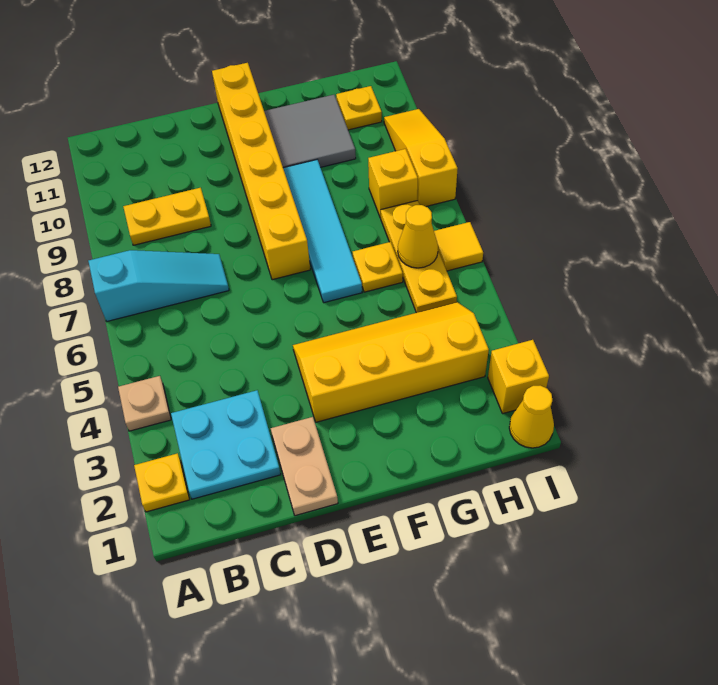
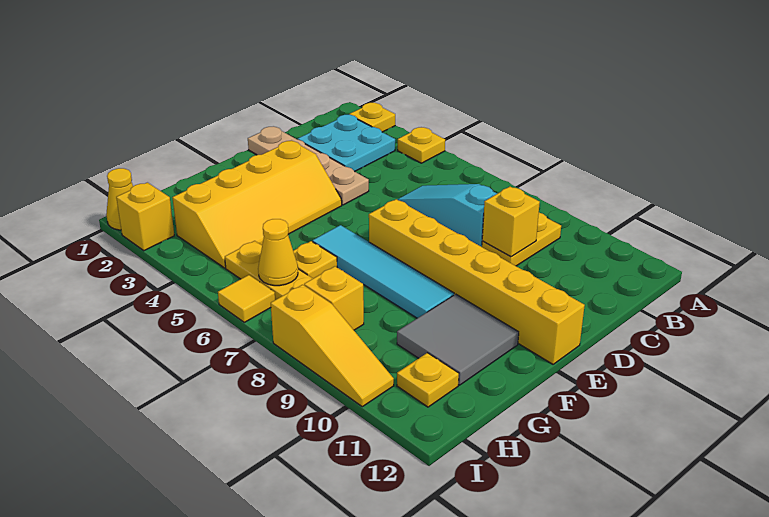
tan plate A4 level 1 -> yellow plate A4 level 1
cyan slope A7:C7 level 1 top A -> cyan slope C6:C8 level 1 top 8
none -> yellow brick C9 level 2
tan plate D1:D2 level 1 -> tan plate D1:D4 level 1

